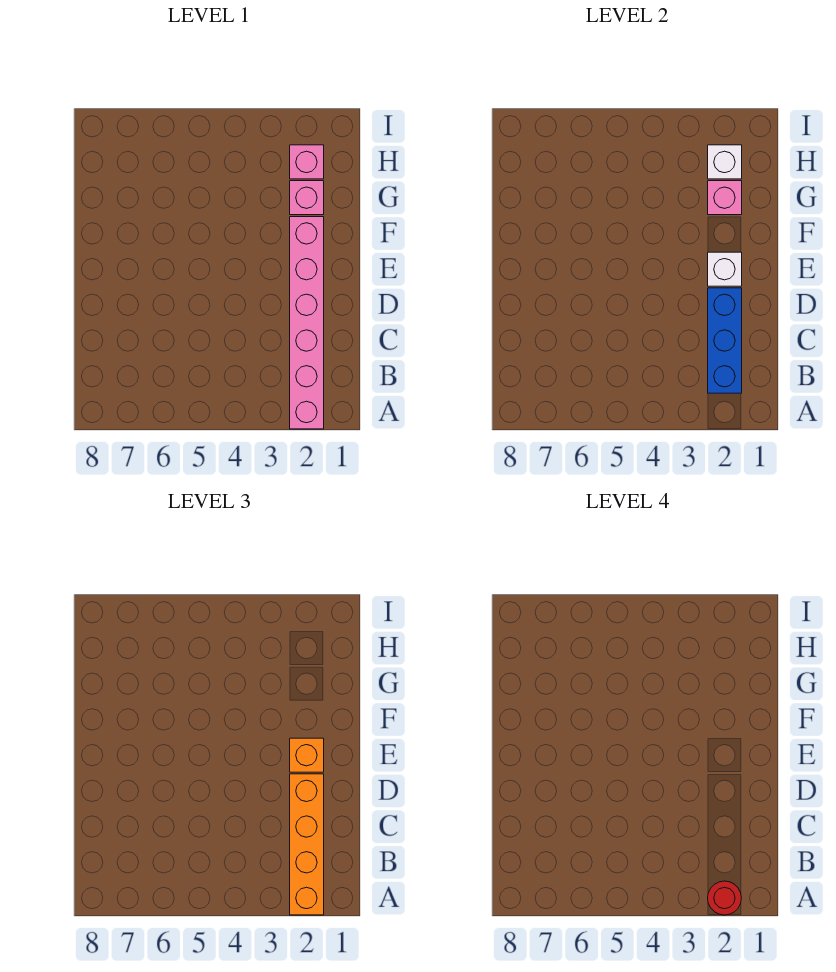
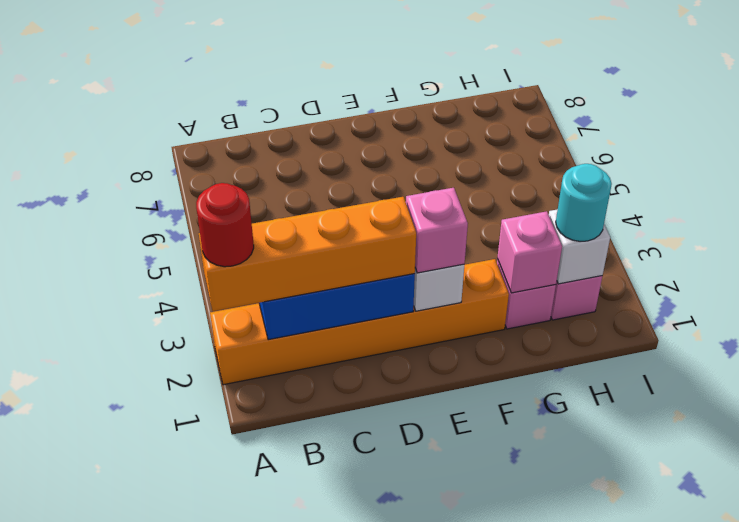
pink brick A2:F2 level 1 -> orange brick A2:F2 level 1
orange brick E2 level 3 -> pink brick E2 level 3
none -> cyan round brick H2 level 3

